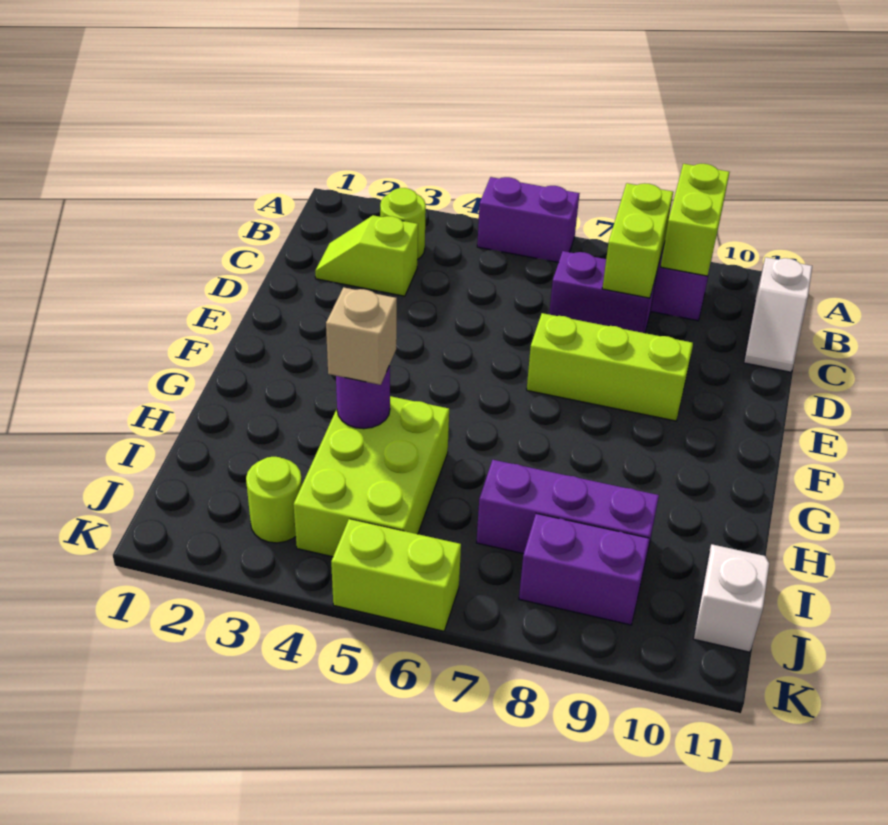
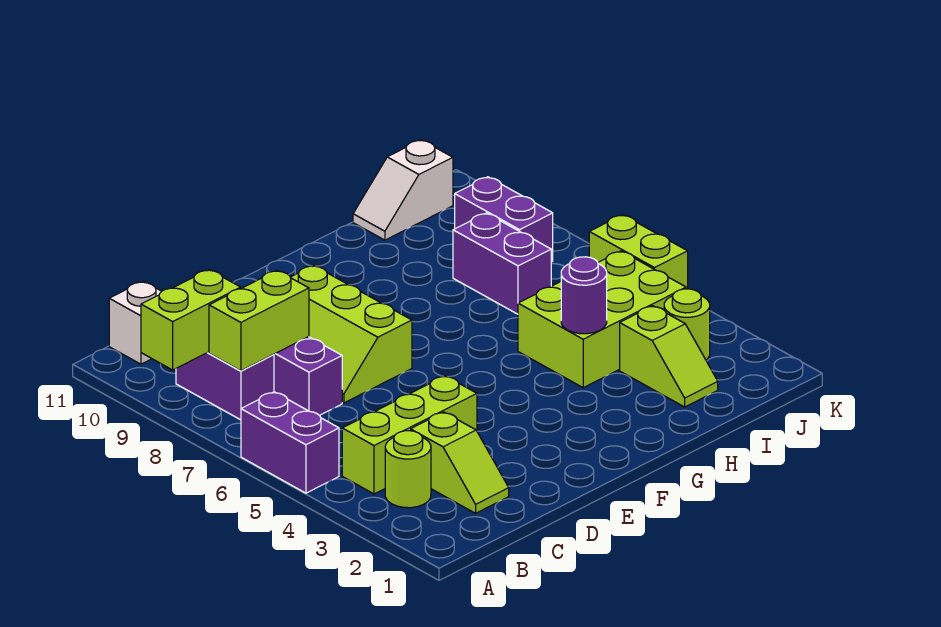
none -> lime brick B4:D4 level 1
tan brick H4 level 3 -> none
none -> lime slope I2:I3 level 1 top 3
purple brick I7:I9 level 1 -> purple brick I7:I8 level 1

